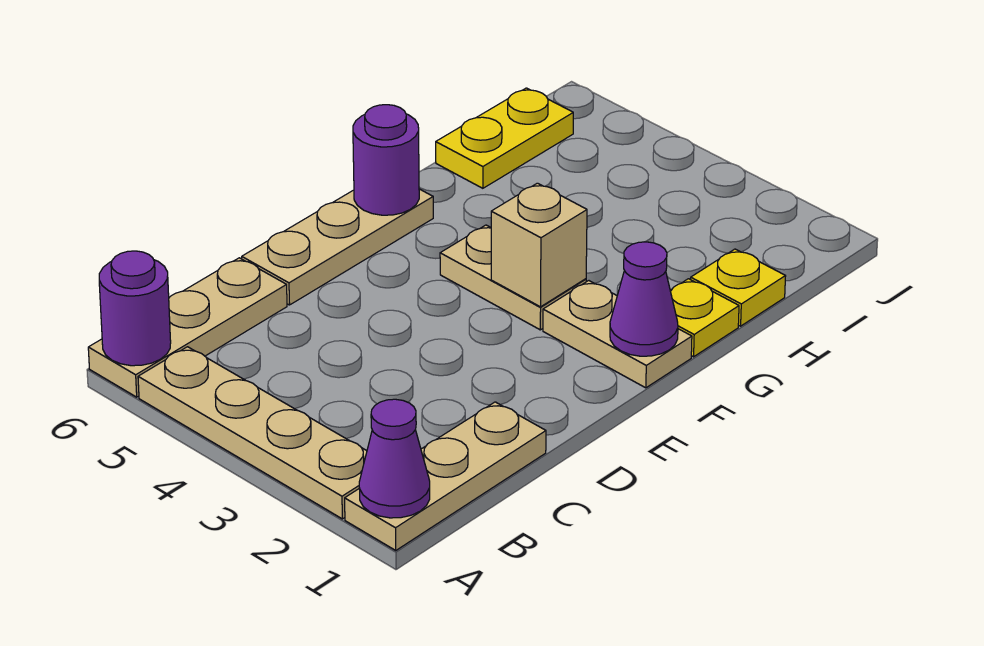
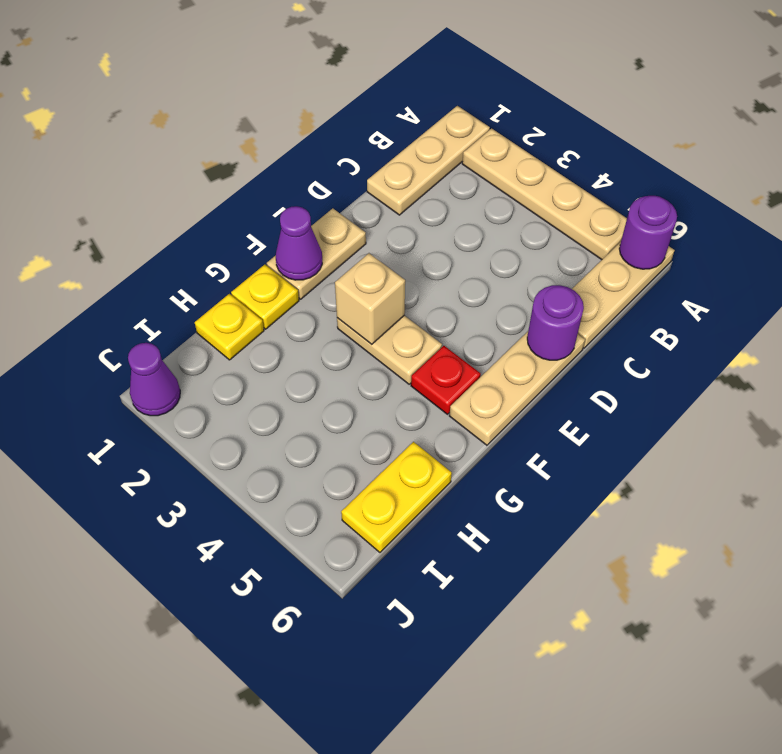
purple cone A1 level 2 -> purple cone J1 level 1
tan plate F1:F2 level 1 -> tan plate E1:F1 level 1
none -> red plate F5 level 1
purple round brick F6 level 2 -> purple round brick D6 level 2

